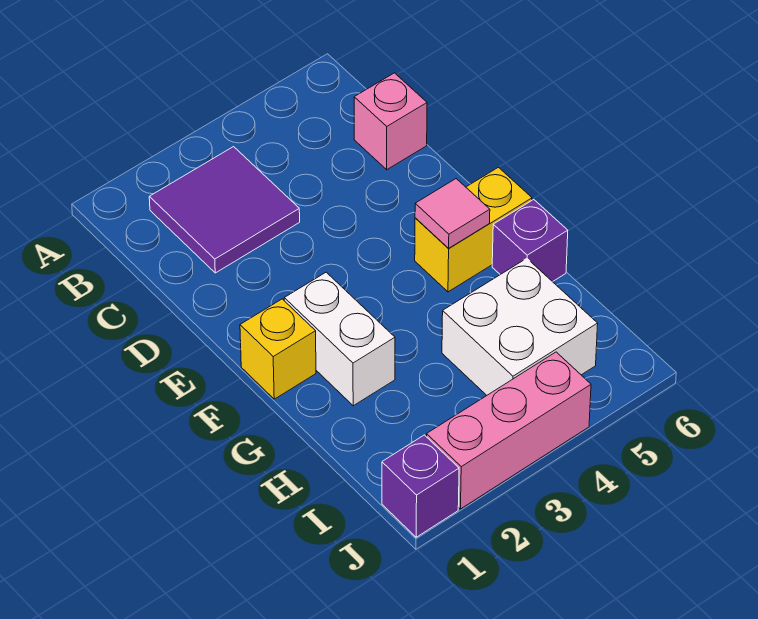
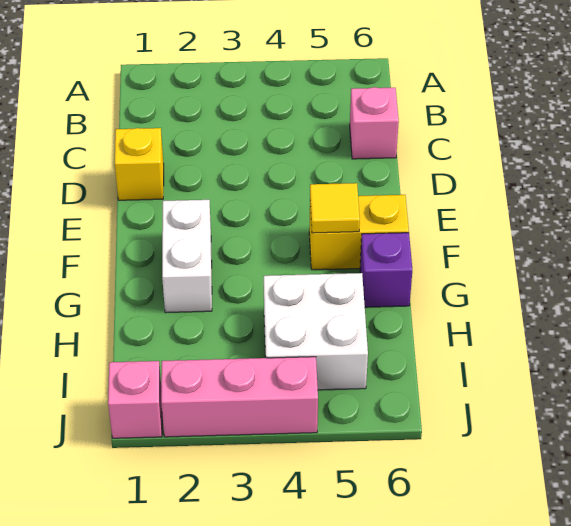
purple tile B2:C3 level 1 -> none
yellow brick F1 level 1 -> yellow brick D1 level 1
pink tile F5 level 2 -> yellow tile F5 level 2
purple brick J1 level 1 -> pink brick J1 level 1

